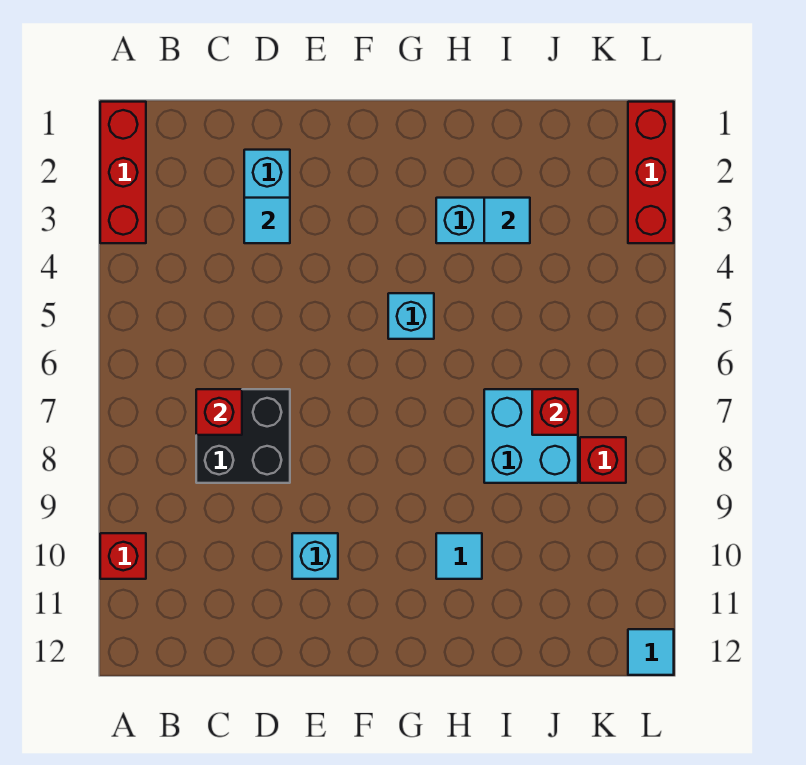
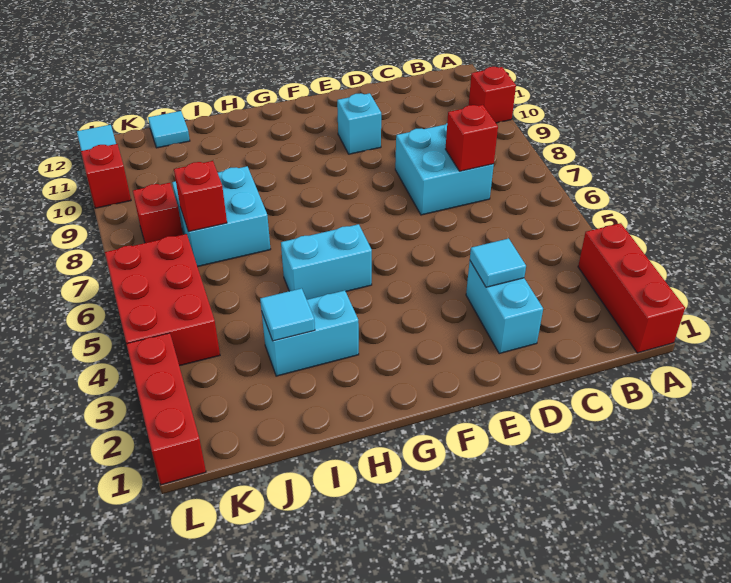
black brick C7:D8 level 1 -> cyan brick C7:D8 level 1
cyan brick G5 level 1 -> cyan brick G5:H5 level 1
cyan tile H10 level 1 -> cyan tile J12 level 1
none -> red brick K4:L6 level 1
none -> red brick L10 level 1

